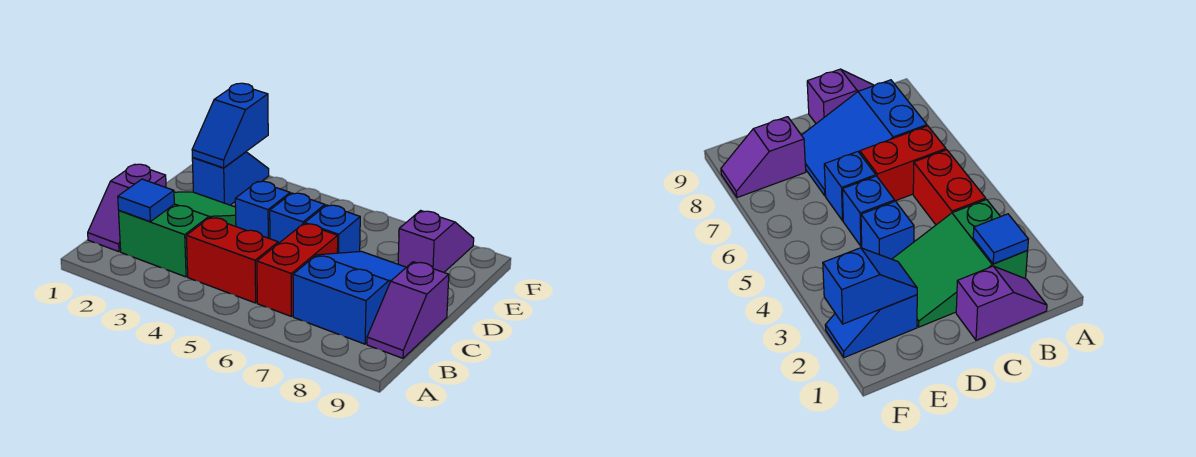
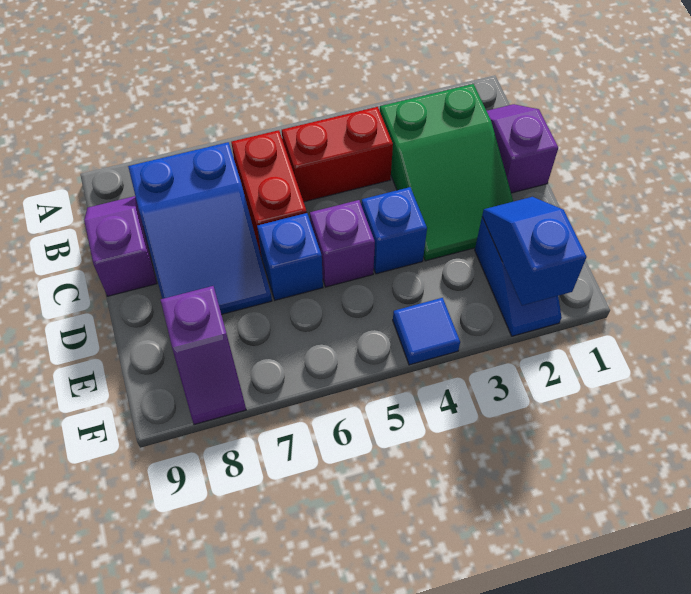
blue tile B2 level 2 -> blue tile F4 level 1
blue brick D5 level 1 -> purple brick D5 level 1

